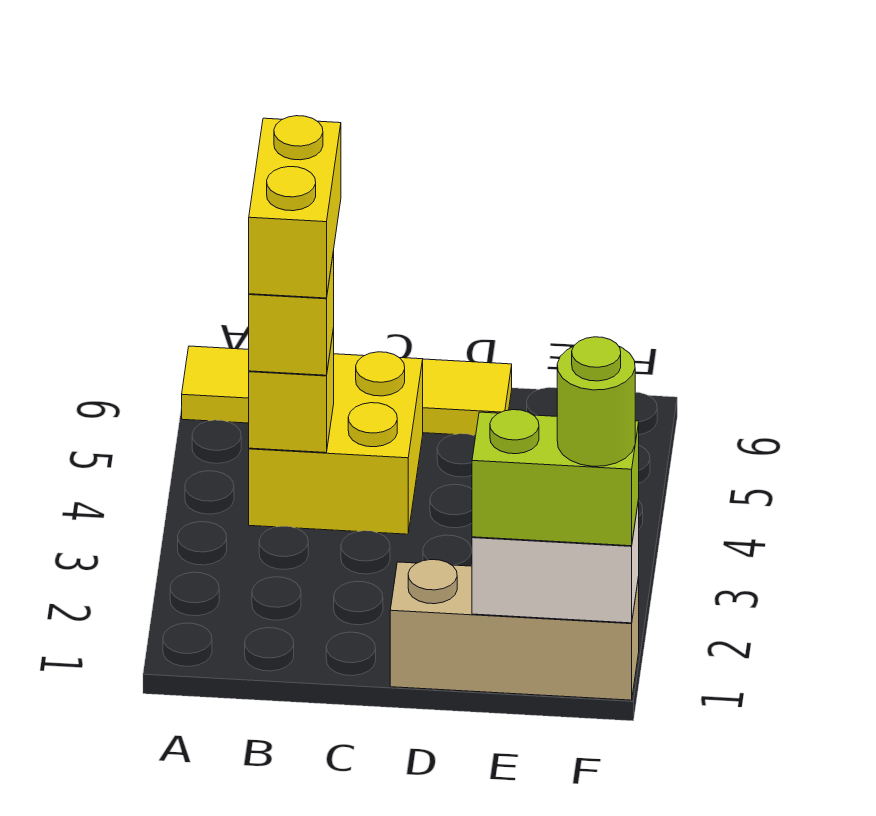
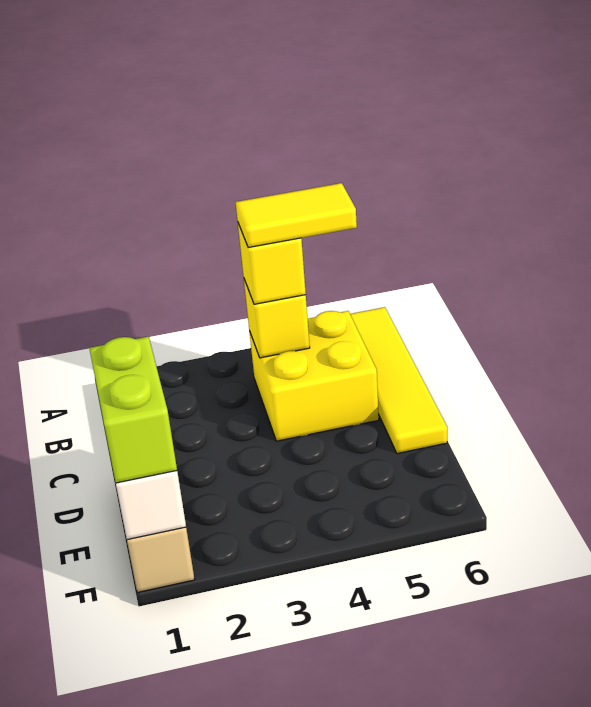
yellow brick B4:B5 level 4 -> yellow tile B4:B5 level 4
lime round brick F1 level 4 -> none

